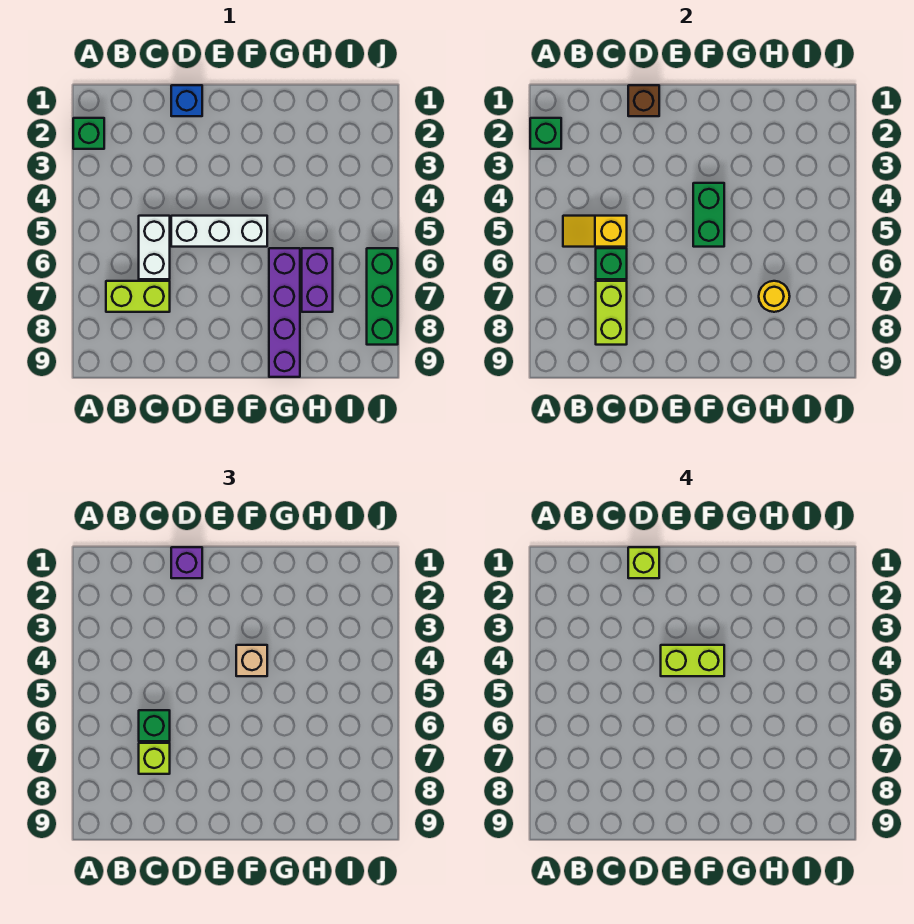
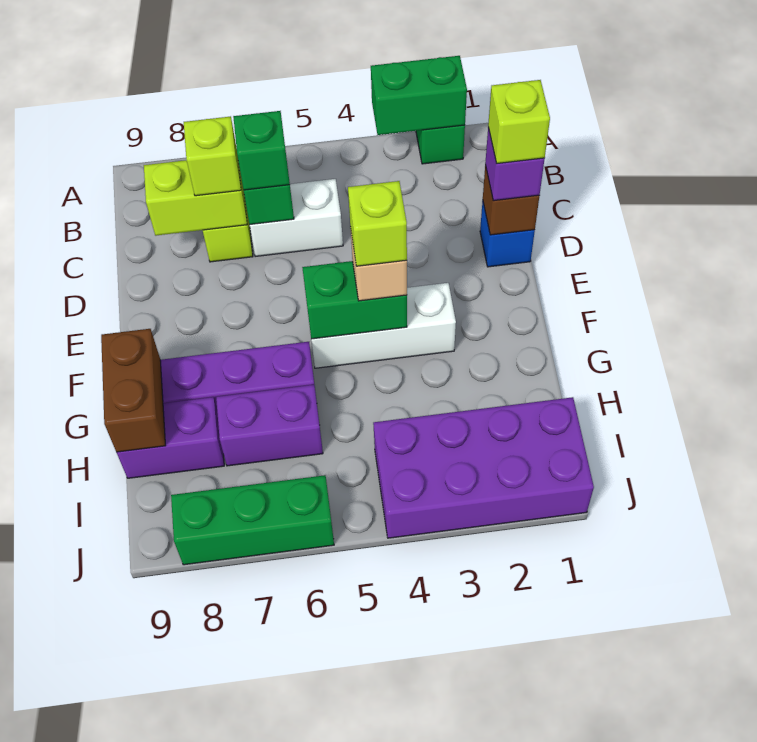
green brick A2 level 2 -> green brick A2:A3 level 2
yellow slope B5:C5 level 2 top C -> none
white brick D5:F5 level 1 -> white brick F3:F5 level 1
lime brick E4:F4 level 4 -> lime brick F4 level 4
none -> brown brick G9:H9 level 2
yellow round brick H7 level 2 -> none
none -> purple brick H8:H9 level 1
none -> purple brick I1:J4 level 1

